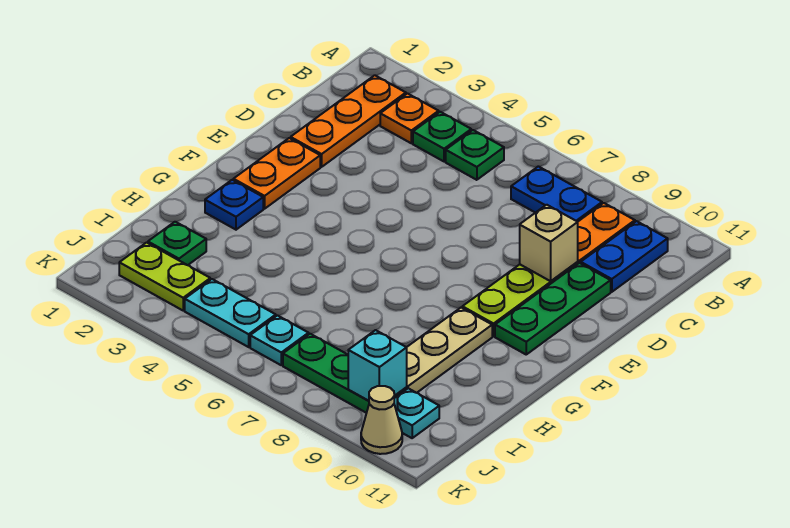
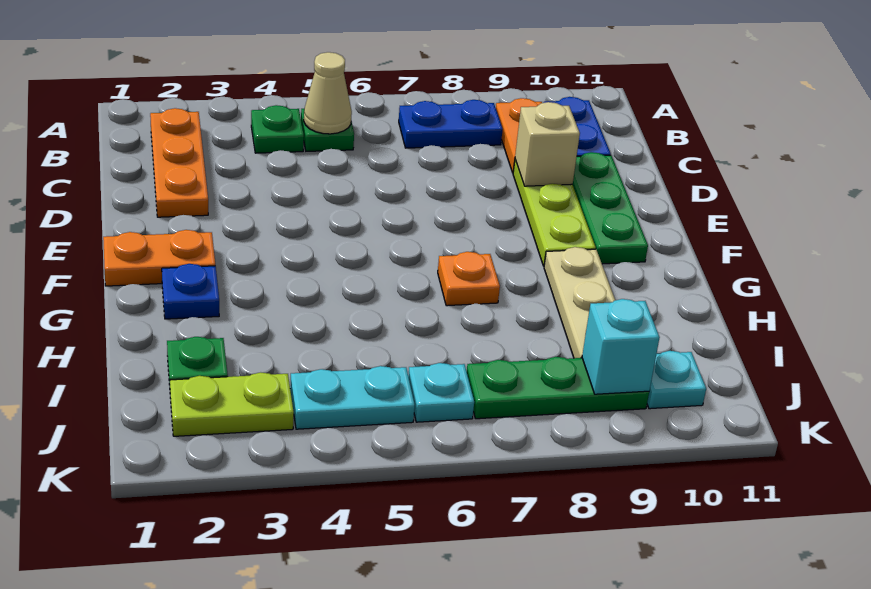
orange plate B3 level 1 -> orange plate G7 level 1
orange plate E2:F2 level 1 -> orange plate F1:F2 level 1
tan cone K10 level 1 -> tan cone B5 level 2

